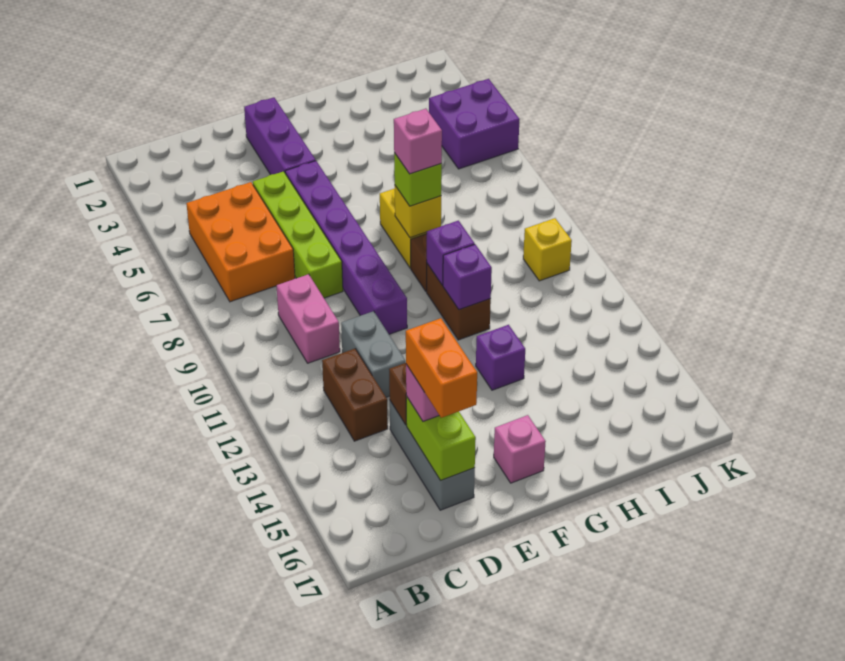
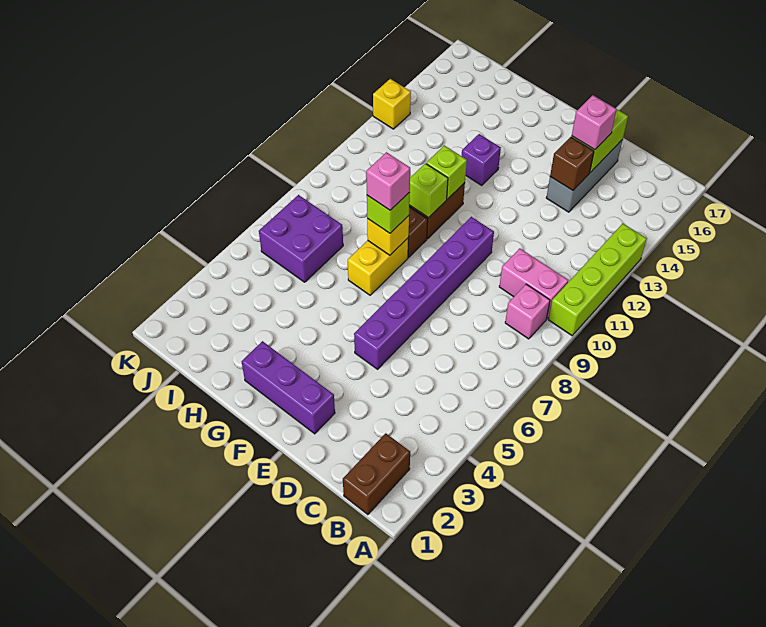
orange brick B5:C7 level 1 -> none
pink brick C9:C10 level 1 -> pink brick B10:C10 level 1
brown brick C12:C13 level 1 -> brown brick B1:B2 level 1
lime brick D5:D8 level 1 -> lime brick A10:A13 level 1
grey brick D11:D12 level 1 -> none
orange brick D15:D16 level 4 -> none
purple brick E2:E4 level 1 -> purple brick E2:G2 level 1
pink brick F16 level 1 -> pink brick B9 level 1
purple brick G10 level 2 -> lime brick G10 level 2
purple brick G11 level 2 -> lime brick G11 level 2
purple brick J4:K5 level 1 -> purple brick I6:J7 level 1
yellow brick J10 level 1 -> yellow brick K13 level 1

